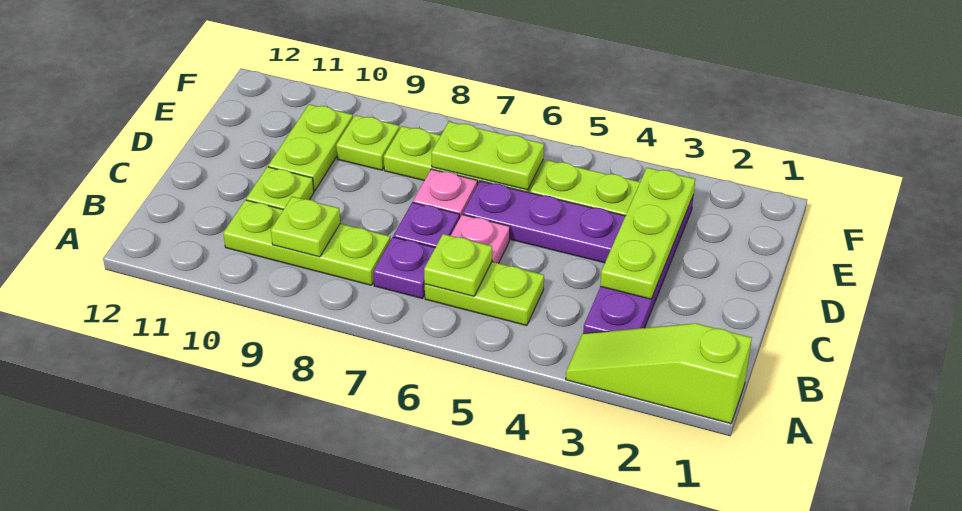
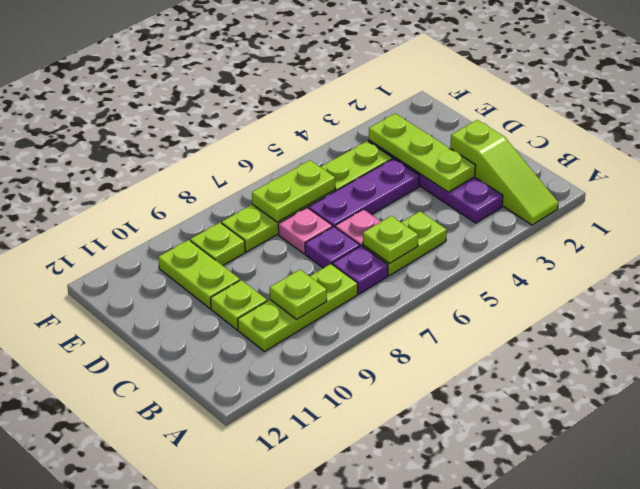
lime slope A1:A3 level 1 top 1 -> lime slope A2:C2 level 1 top C

